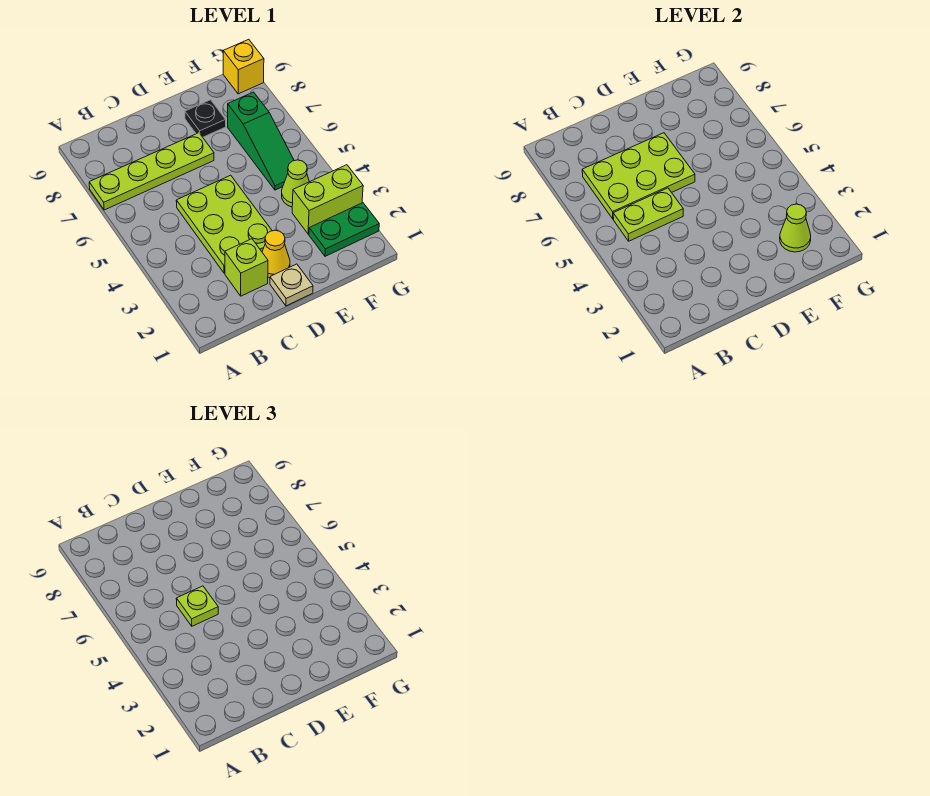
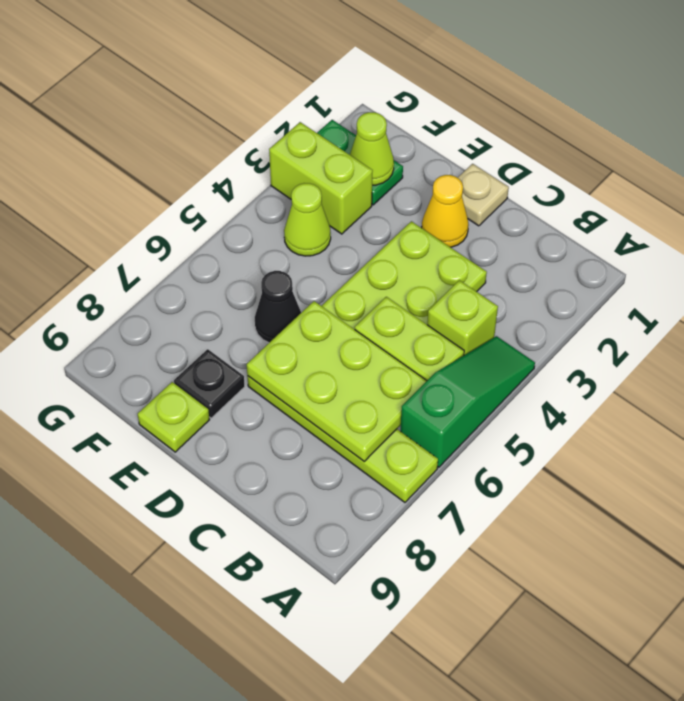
lime brick C2 level 1 -> lime brick B4 level 1
lime plate C5 level 3 -> lime plate E9 level 1
none -> black cone E6 level 1
green slope F5:F7 level 1 top 7 -> green slope A4:A6 level 1 top 6
yellow brick G9 level 1 -> none

